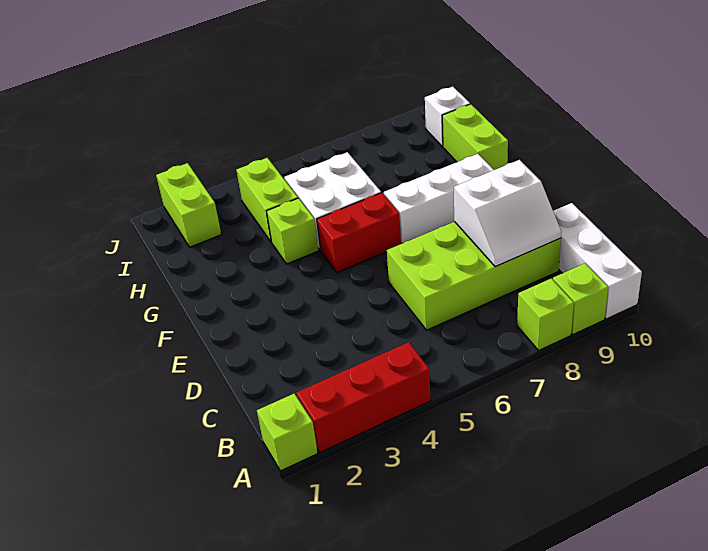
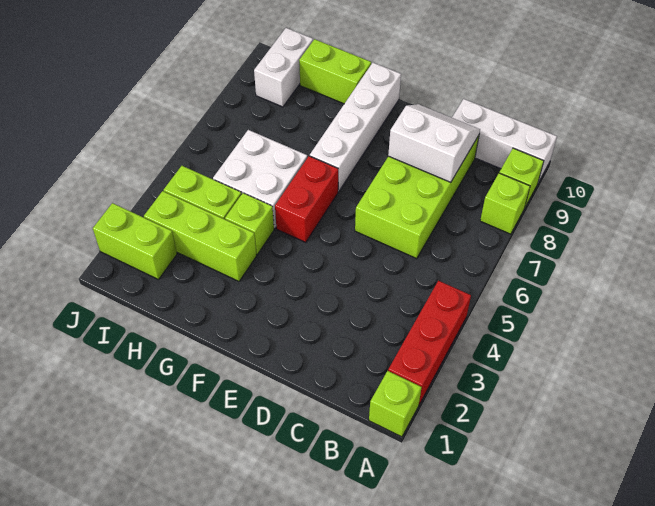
white slope C8:D9 level 2 top D -> white slope C8:D9 level 2 top 8
white brick F7:F9 level 1 -> white brick F7:F10 level 1
none -> lime brick G3:I3 level 1
white brick I10 level 1 -> white brick I9:I10 level 1

